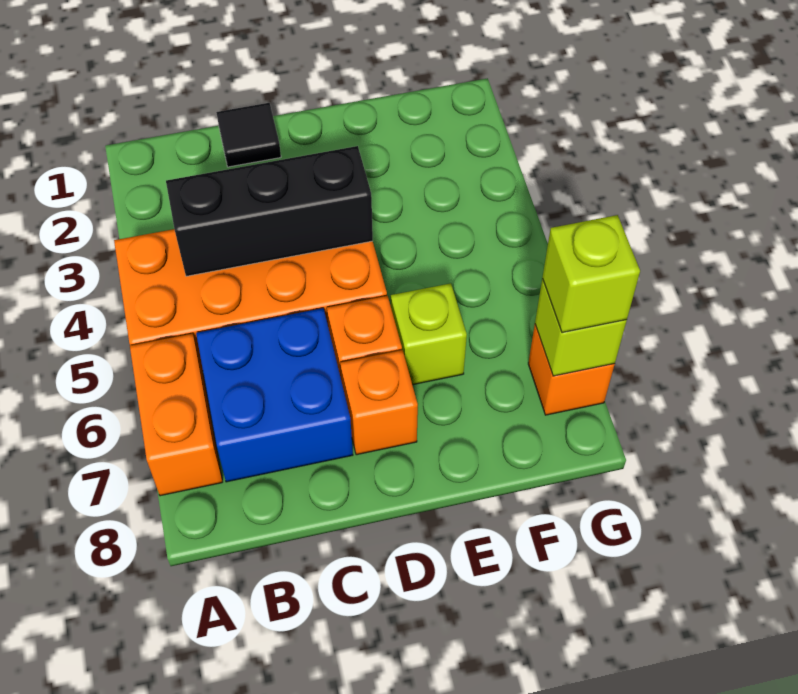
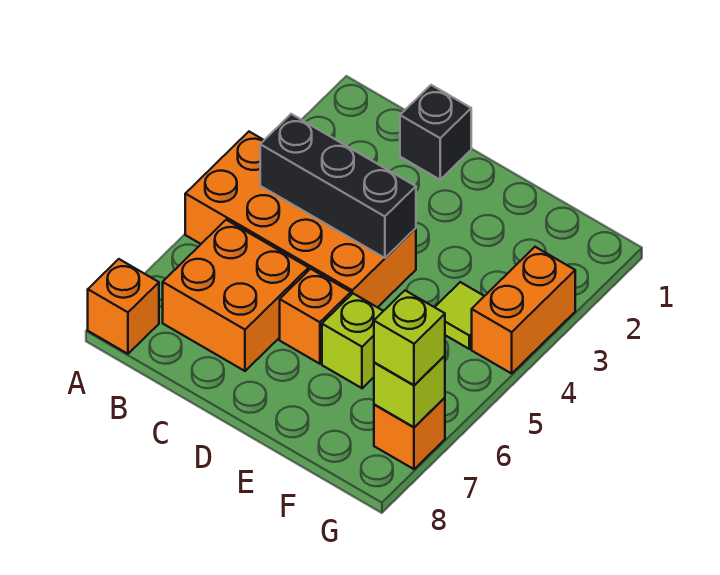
orange brick A6:A7 level 1 -> orange brick G3:G4 level 1
blue brick B6:C7 level 1 -> orange brick B6:C7 level 1
black tile C1 level 1 -> black brick C1 level 1
orange brick D7 level 1 -> orange brick A8 level 1
none -> lime tile F4 level 1

